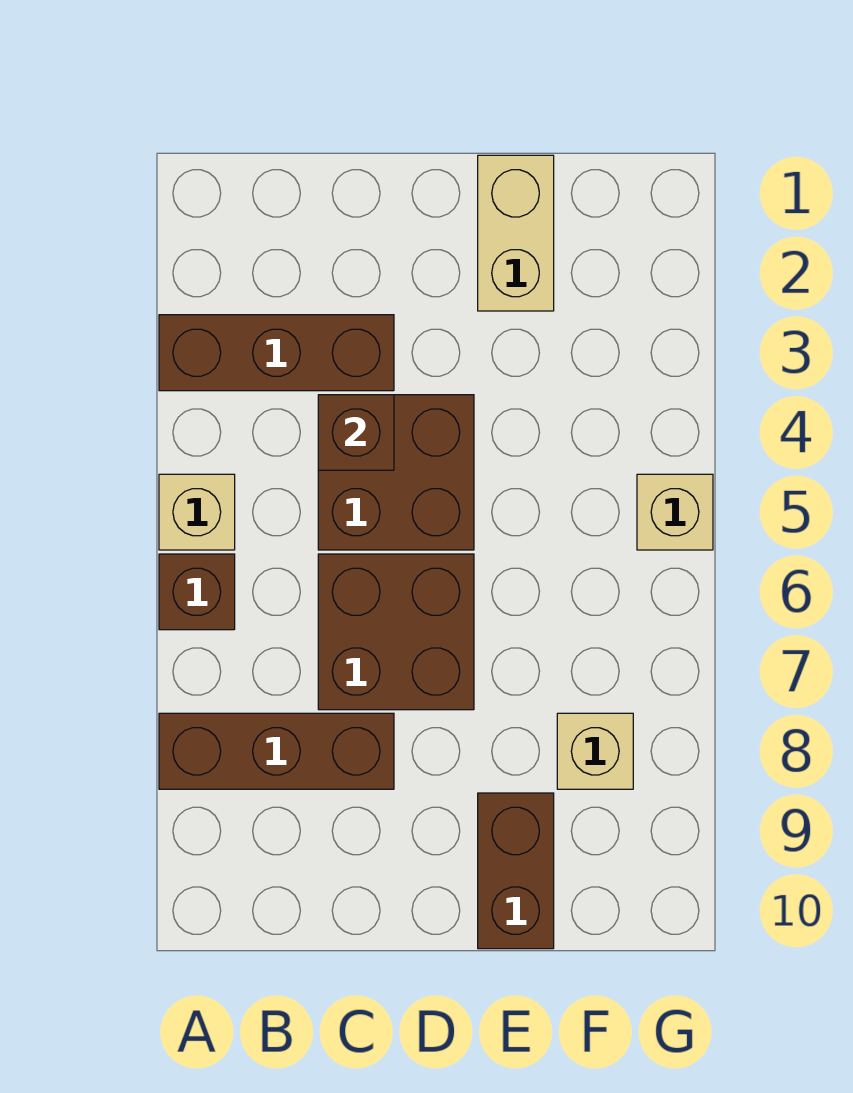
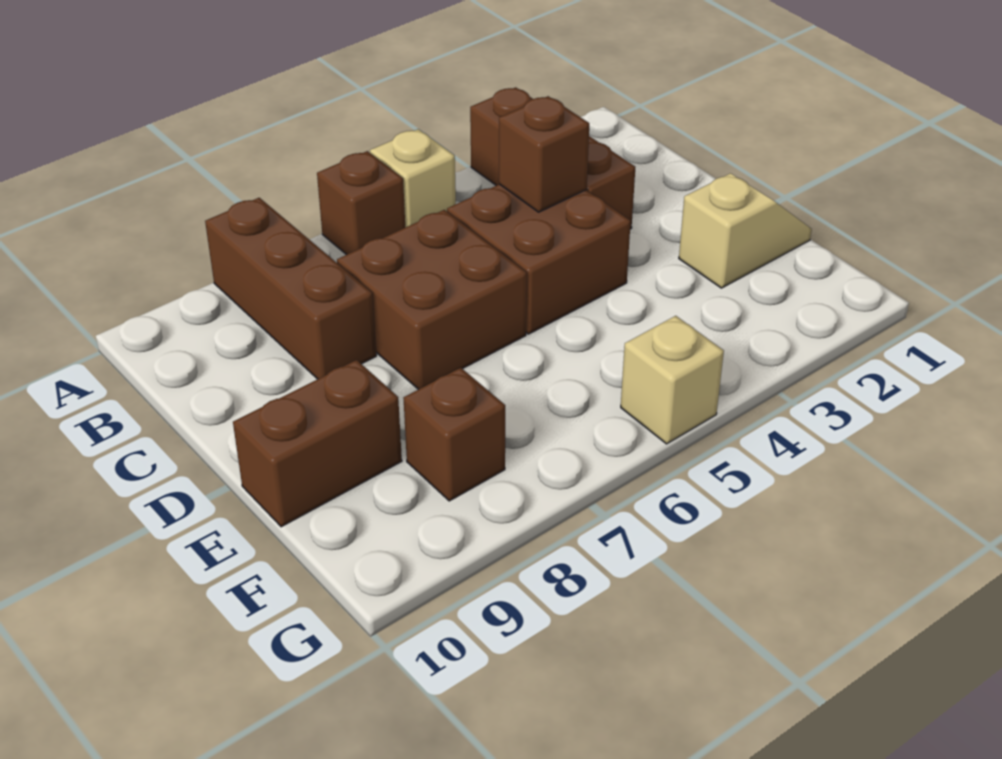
tan brick E1:E2 level 1 -> tan slope E1:E2 level 1 top 2
tan brick F8 level 1 -> brown brick F8 level 1

